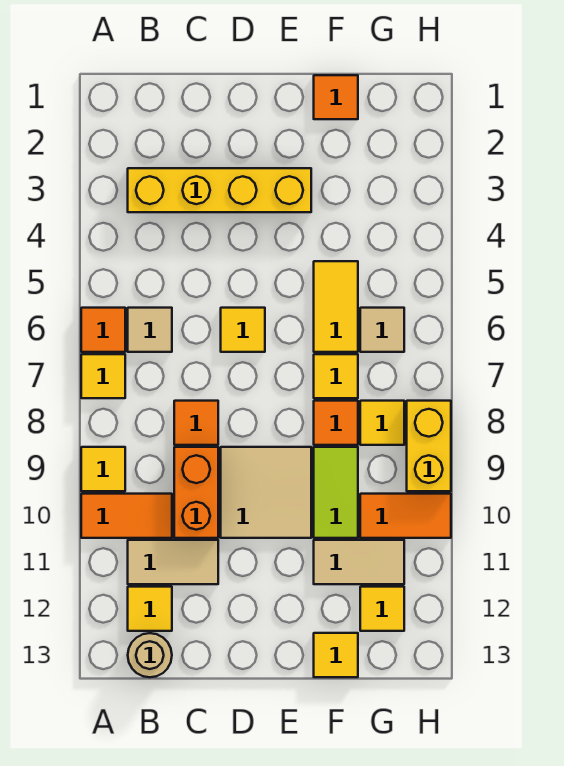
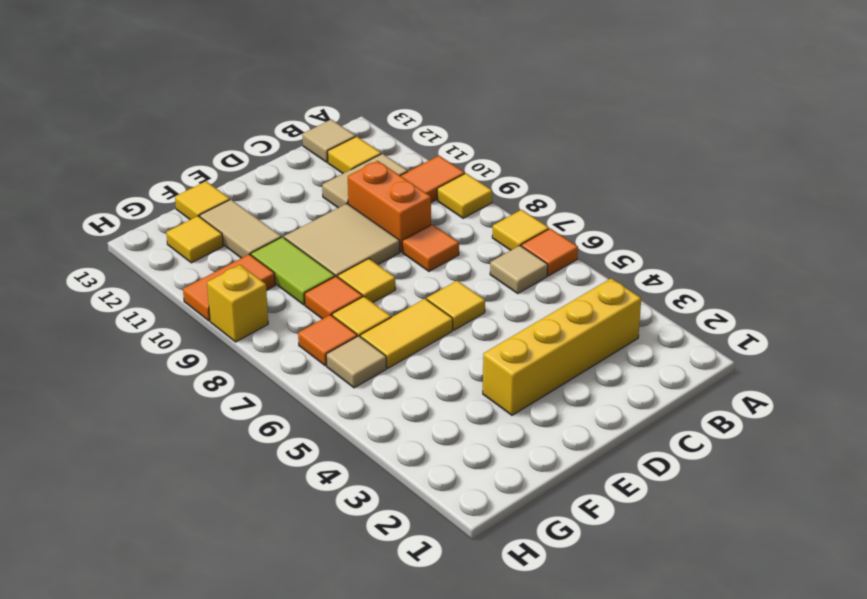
tan round brick B13 level 1 -> tan tile B13 level 1
orange tile F1 level 1 -> orange tile G7 level 1
yellow tile F5:F6 level 1 -> yellow tile E6:F6 level 1
tan tile F11:G11 level 1 -> tan tile F11:F12 level 1
yellow tile G8 level 1 -> yellow tile E8 level 1
yellow brick H8:H9 level 1 -> yellow brick H9 level 1

